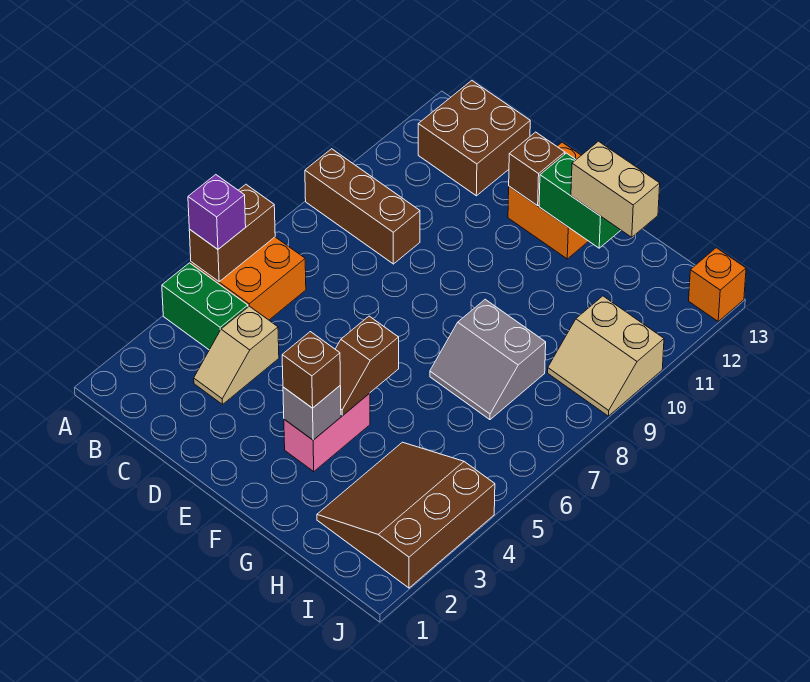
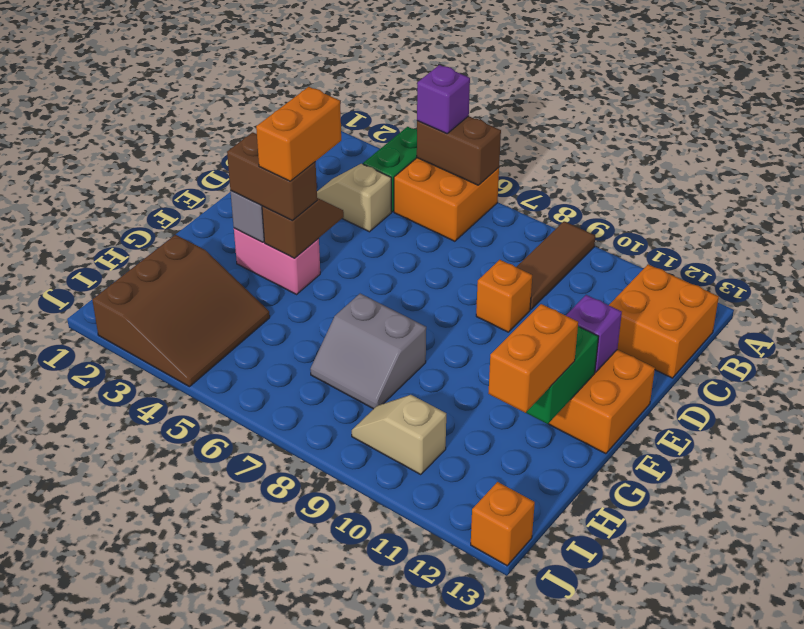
brown brick A9:C9 level 1 -> brown tile A9:C9 level 1
brown brick B12:C13 level 1 -> orange brick B12:C13 level 1
none -> orange brick D9 level 1
none -> orange brick E4:F4 level 4
brown brick E12 level 2 -> purple brick E12 level 2
brown brick F3 level 3 -> brown brick F3:F4 level 3
brown slope F4:F5 level 2 top 5 -> brown slope E4:F4 level 2 top F
grey slope G7:H8 level 1 top 8 -> grey slope G7:H8 level 1 top G
tan brick G12:H12 level 3 -> orange brick G12:H12 level 3
brown slope H2:J4 level 1 top J -> brown slope H2:J4 level 1 top 2
tan slope I9:J10 level 1 top 10 -> tan slope I9:I10 level 1 top 10

